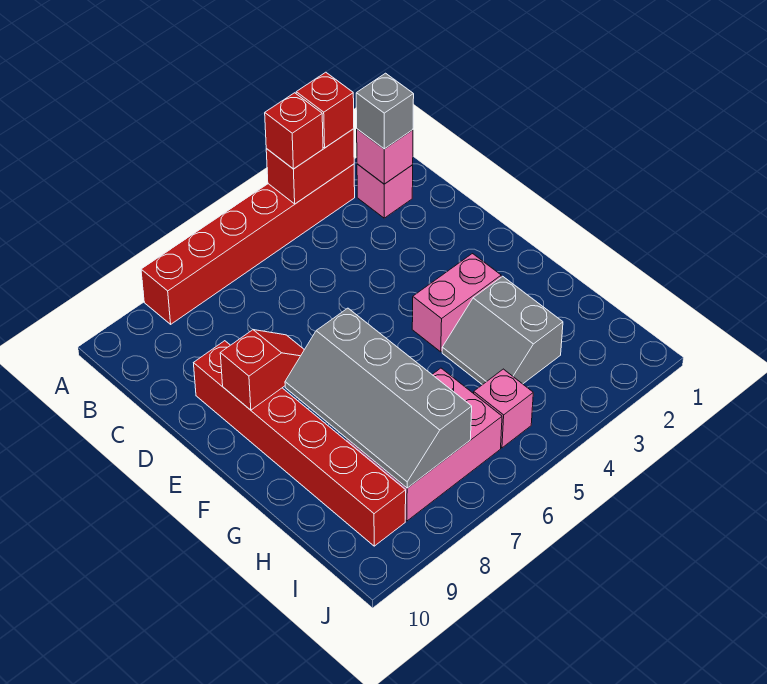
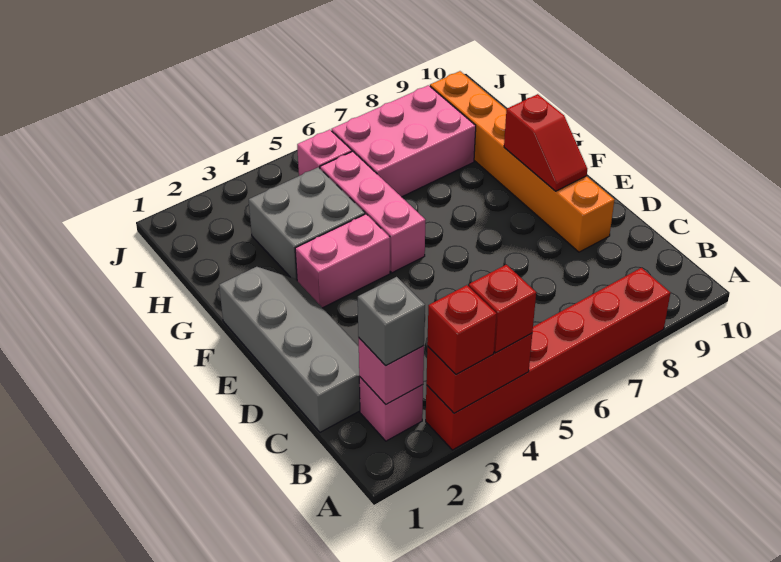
red brick D9:I9 level 1 -> orange brick D9:I9 level 1
red slope E8:E9 level 2 top 9 -> red slope E9:F9 level 2 top F
none -> pink brick F5:H5 level 1
grey slope F7:I8 level 2 top 7 -> grey slope C1:F2 level 1 top 1
grey slope G3:H4 level 1 top 3 -> grey brick G3:H4 level 1

